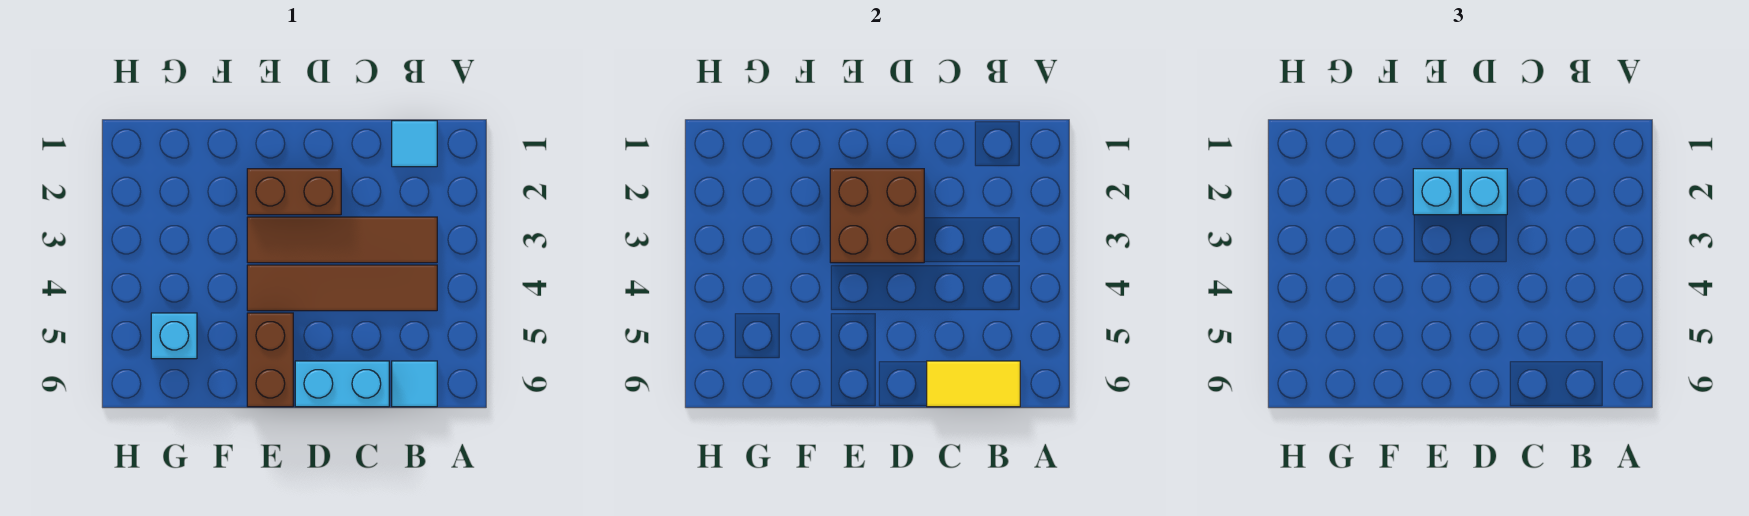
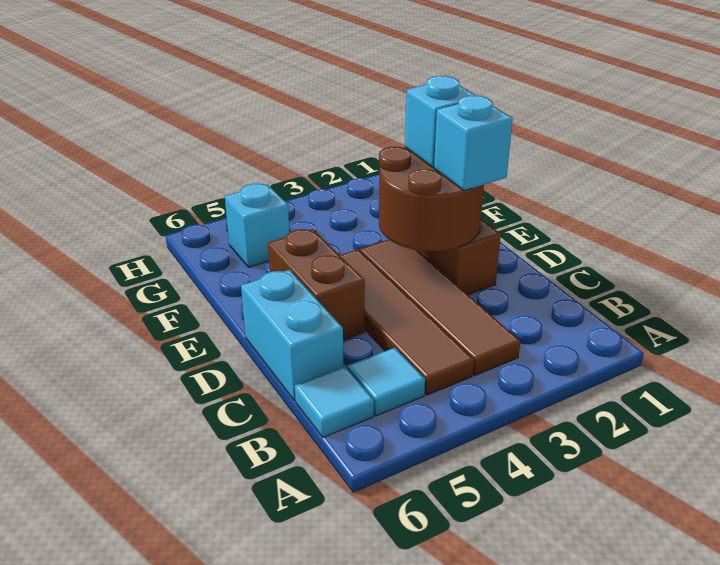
cyan tile B1 level 1 -> cyan tile B5 level 1
yellow tile B6:C6 level 2 -> none
brown brick D2:E3 level 2 -> brown round brick D2:E3 level 2
brown brick E5:E6 level 1 -> brown brick D5:E5 level 1

